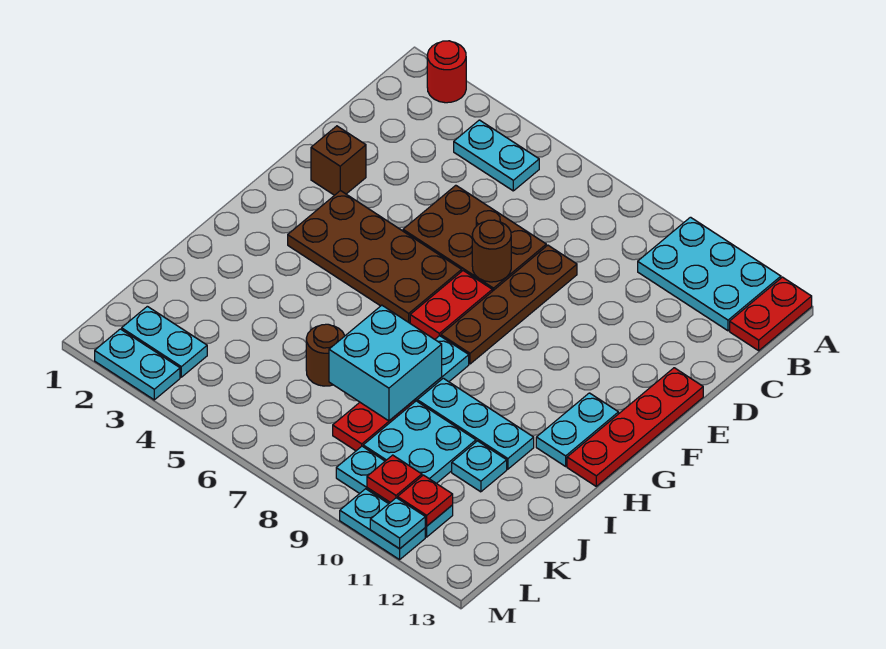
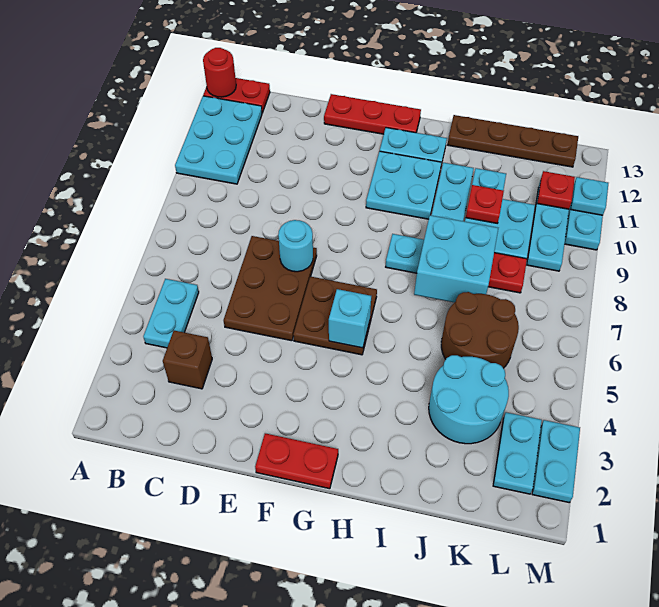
red round brick A2 level 1 -> red round brick A13 level 2
brown plate D8:G8 level 1 -> brown plate I13:L13 level 1
brown brick E2 level 1 -> brown brick C3 level 1
brown round brick E7 level 2 -> cyan round brick E7 level 2
red plate E13:H13 level 1 -> red plate E13:G13 level 1
brown plate F3:G6 level 1 -> brown plate F5:G6 level 1
red plate F7:G7 level 1 -> red plate F1:G1 level 1
none -> cyan brick G5 level 2
none -> cyan plate G10:H11 level 1
none -> cyan round brick J3:K4 level 1
brown round brick J6 level 1 -> brown round brick J5:K6 level 1
red plate L10 level 2 -> red plate J10 level 2

